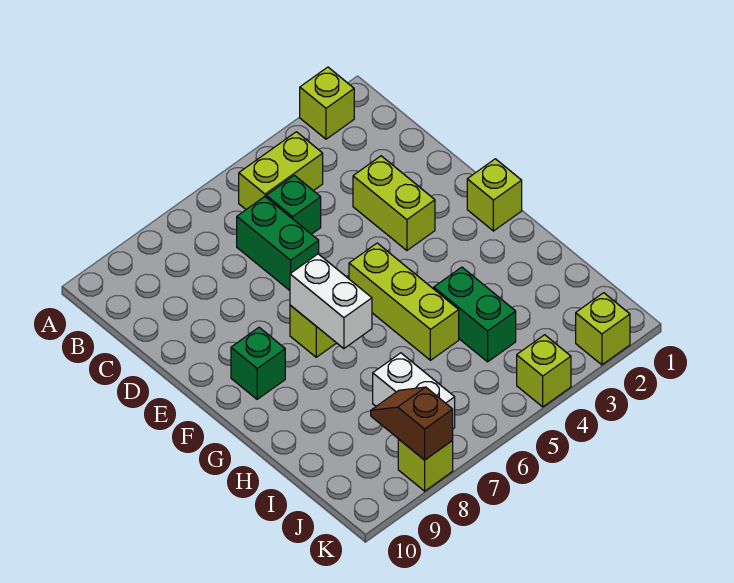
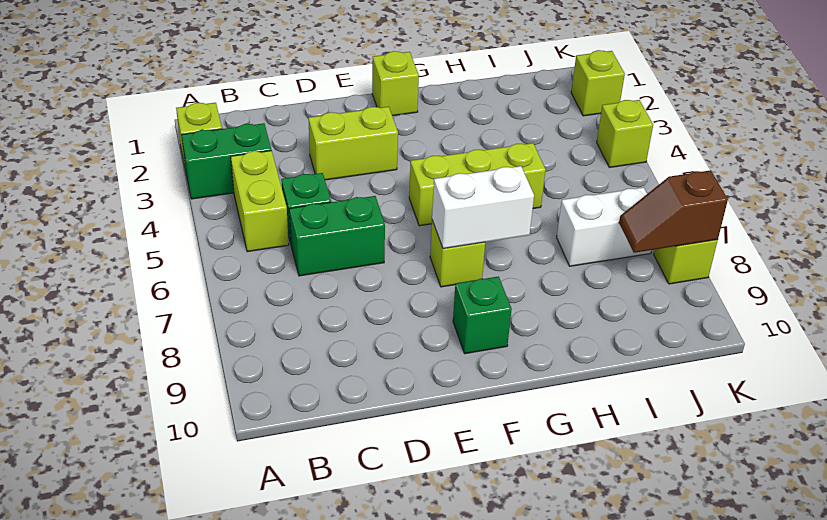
green brick H4:I4 level 1 -> green brick A3:B3 level 1

